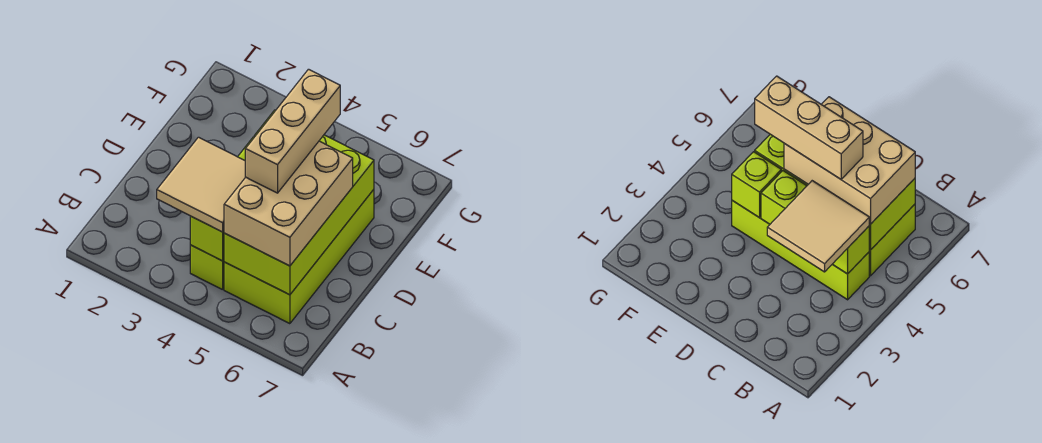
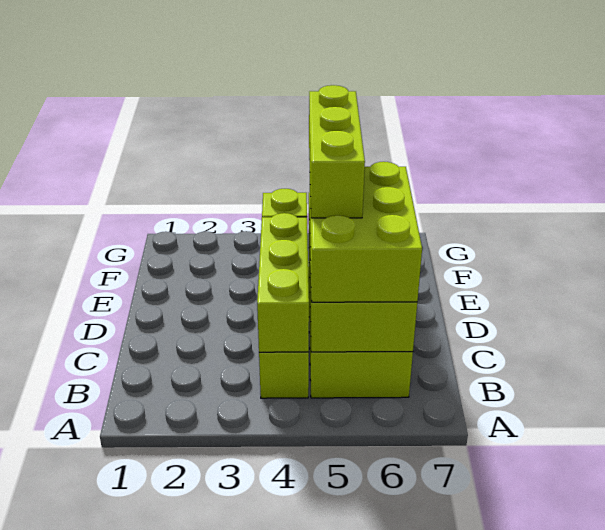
tan tile B3:C4 level 3 -> none
tan brick B5:D6 level 3 -> lime brick B5:D6 level 3
tan brick C5:E5 level 4 -> lime brick C5:E5 level 4

